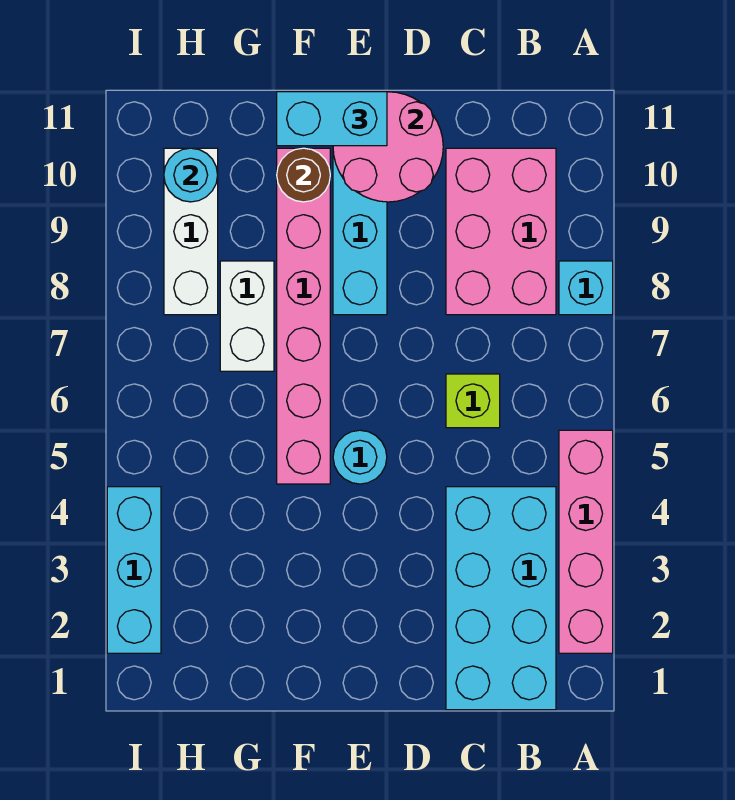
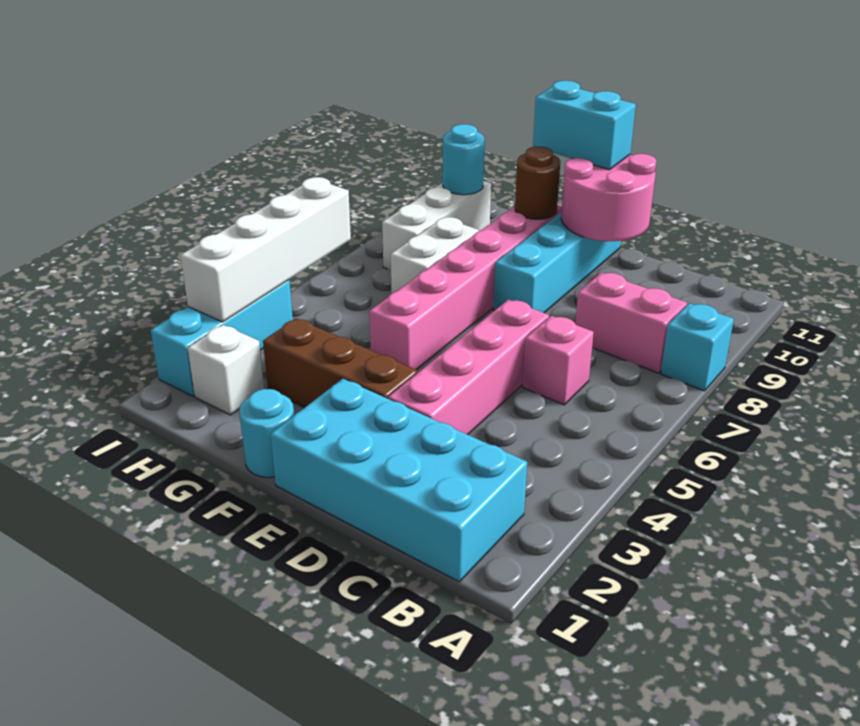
pink brick A2:A5 level 1 -> pink brick D3:D6 level 1
cyan brick B1:C4 level 1 -> cyan brick B1:E2 level 1
pink brick B8:C10 level 1 -> pink brick B8:C8 level 1
lime brick C6 level 1 -> pink brick C6 level 1
none -> brown brick E3:G3 level 1
cyan round brick E5 level 1 -> cyan round brick F1 level 1
none -> white brick H2 level 1
none -> white brick I3:I6 level 2

